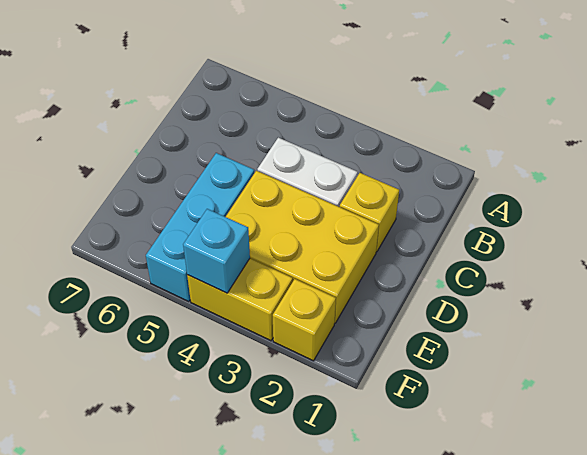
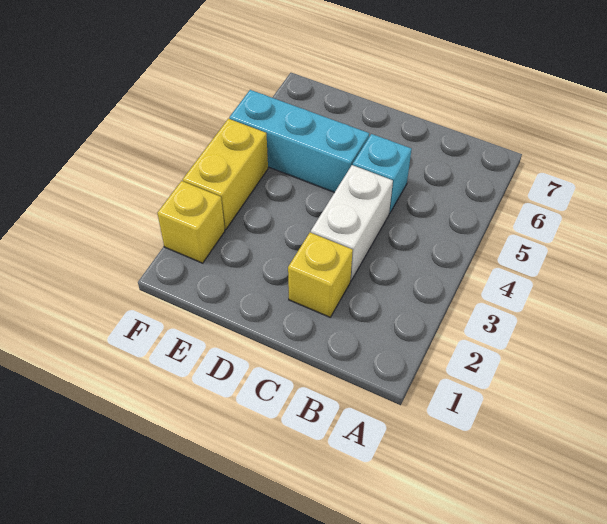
yellow brick D2:E4 level 1 -> none
cyan brick F4 level 2 -> cyan brick C5 level 1

